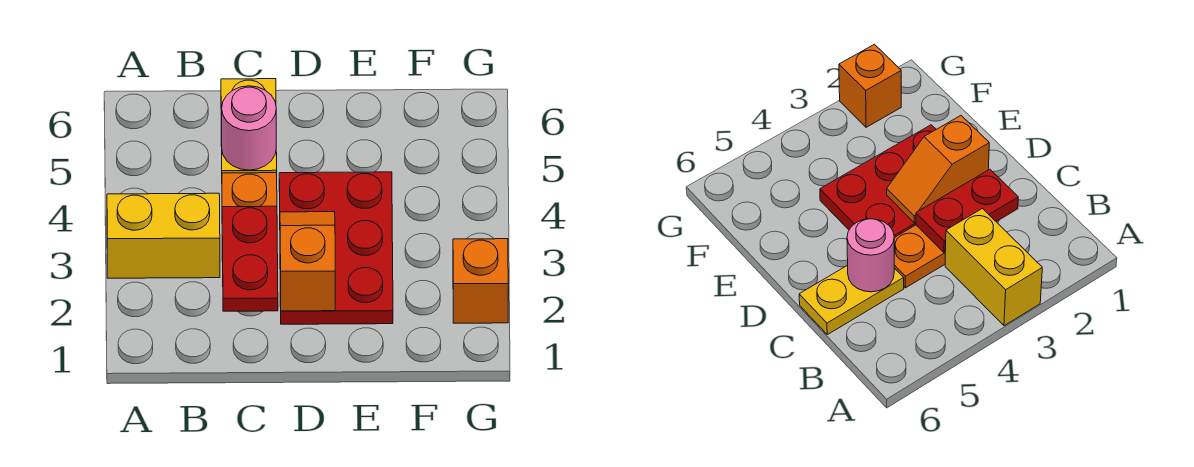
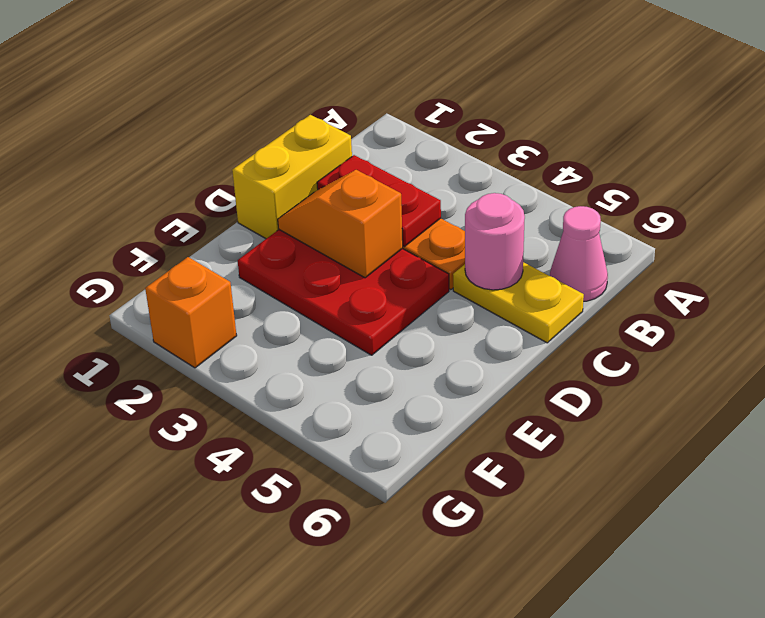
yellow brick A3:B3 level 1 -> yellow brick C1:D1 level 1
none -> pink cone B6 level 1
orange slope D2:D3 level 2 top 2 -> orange slope D2:D3 level 2 top 3

